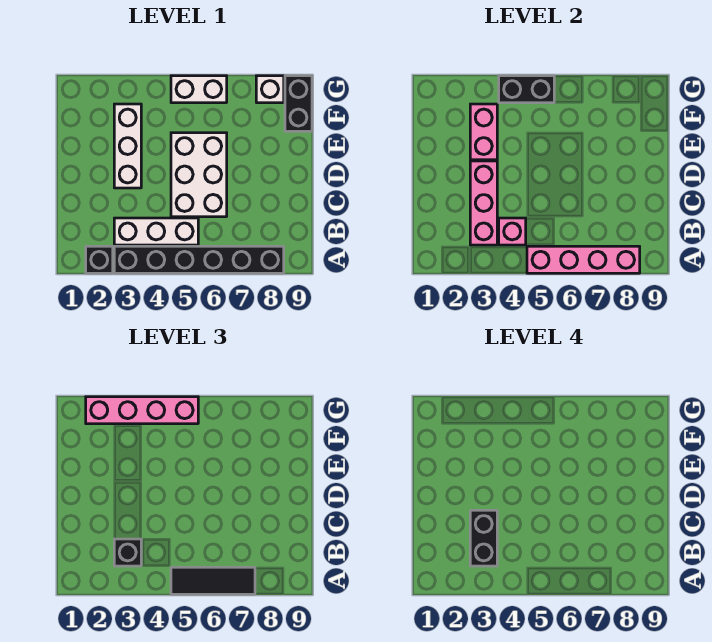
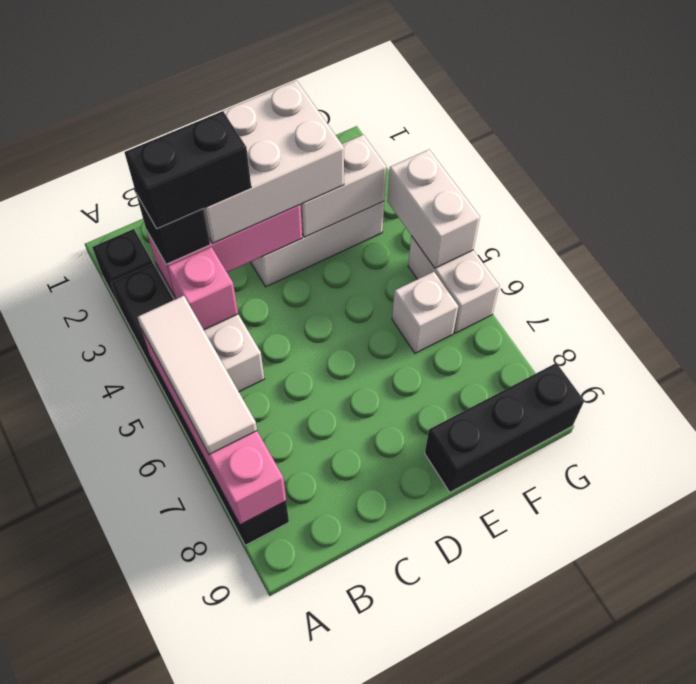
black tile A5:A7 level 3 -> white tile A5:A7 level 3
white brick C5:E6 level 1 -> white brick C2:E3 level 3
pink brick E3:F3 level 2 -> white brick E3:F3 level 2
black brick F9:G9 level 1 -> black brick E9:G9 level 1
pink brick G2:G5 level 3 -> none
black brick G4:G5 level 2 -> white brick G4:G5 level 2
white brick G8 level 1 -> white brick F6 level 1

